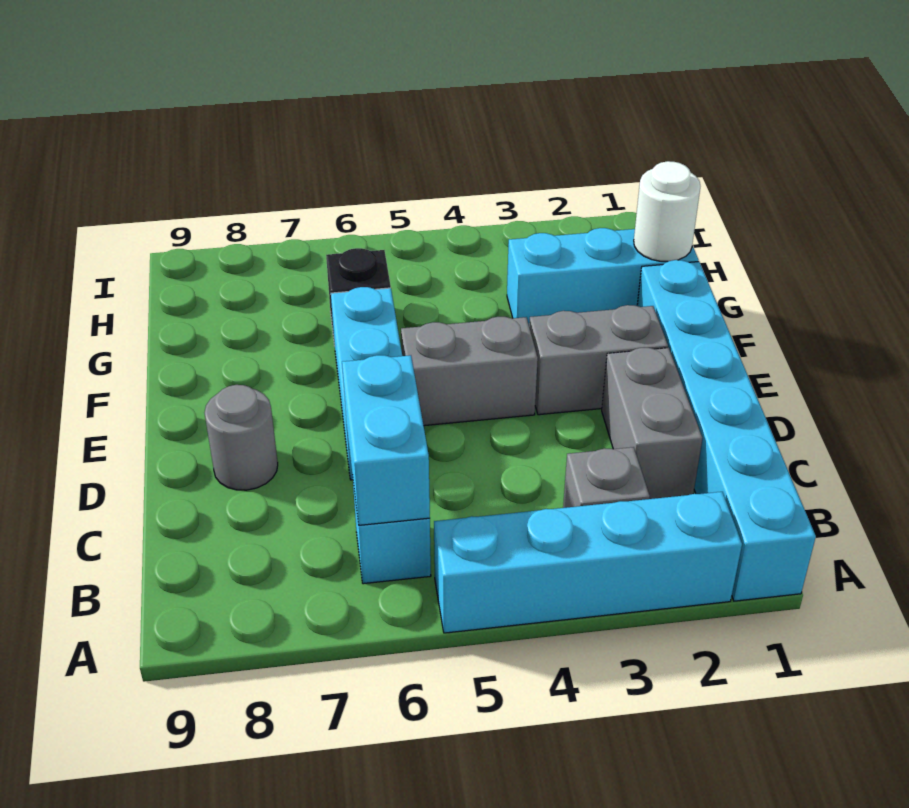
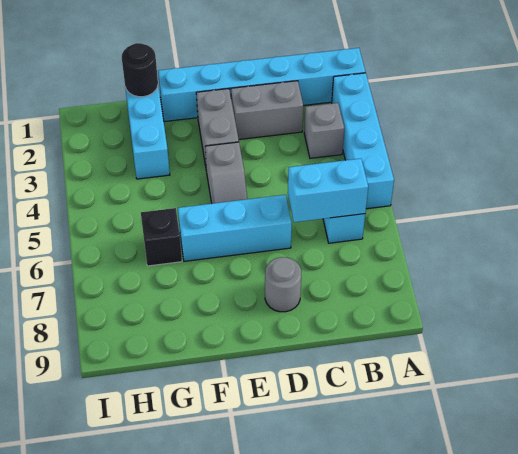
grey brick E4:E5 level 1 -> grey slope E4:E5 level 1 top 4
white round brick G1 level 2 -> black round brick G1 level 2

